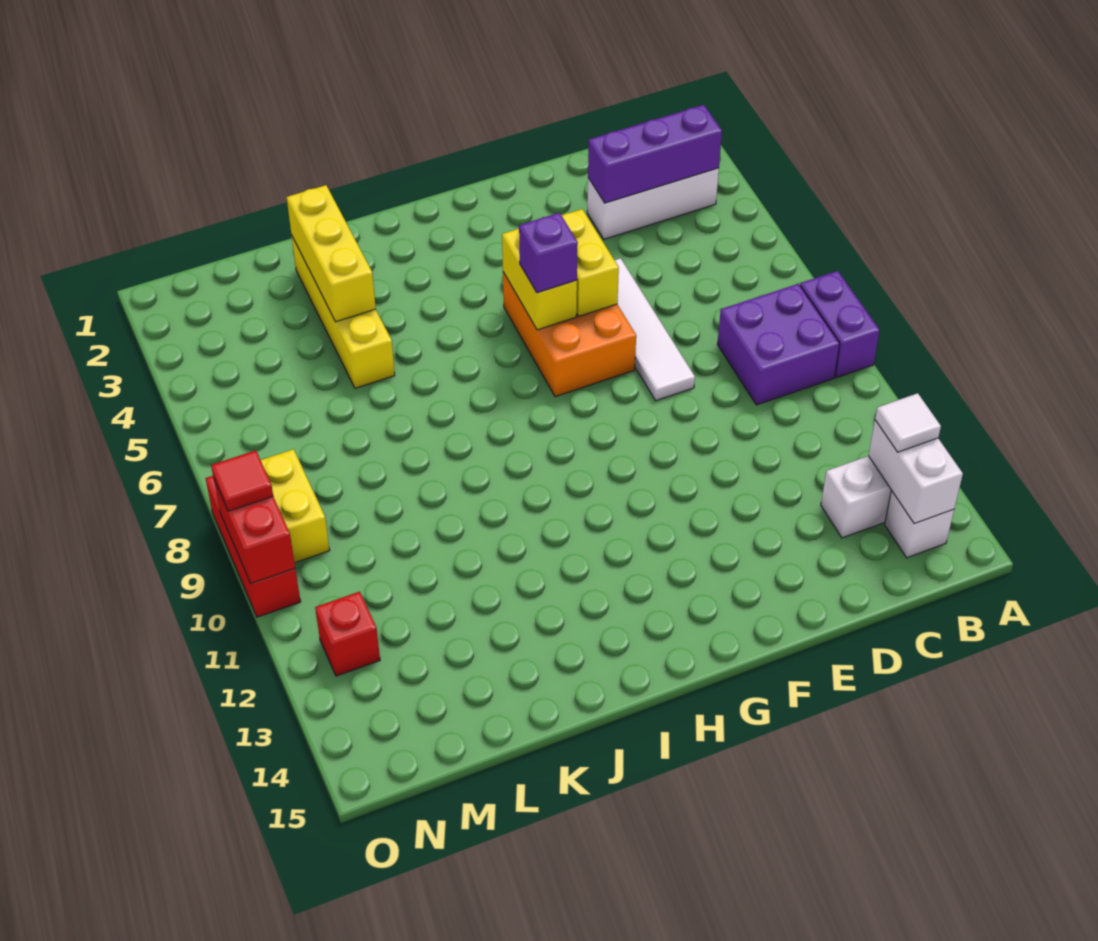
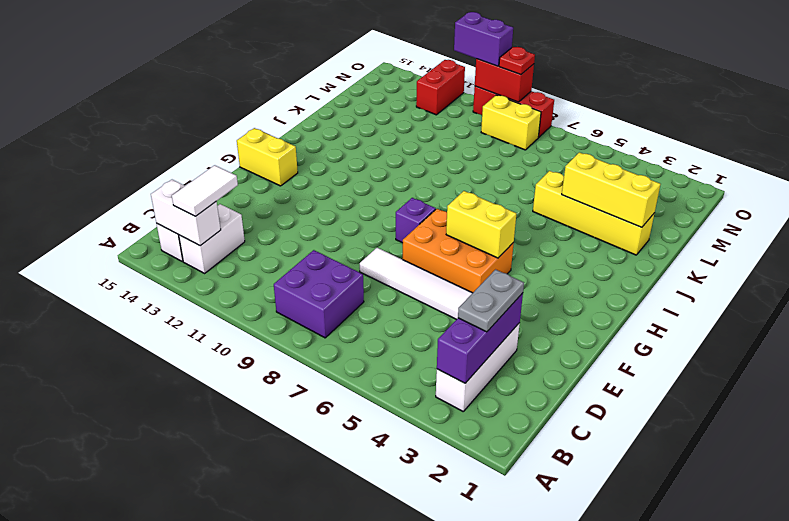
purple brick A8:A9 level 1 -> purple brick O10:O11 level 3
white tile B13 level 3 -> white tile B13:C13 level 3
none -> grey plate C3:D3 level 3
yellow brick F5:F6 level 2 -> yellow brick G14:G15 level 1
purple brick G6 level 3 -> purple brick G8 level 1
red brick N12 level 1 -> red brick N12:O12 level 1
red tile O9 level 3 -> red plate O9 level 3

